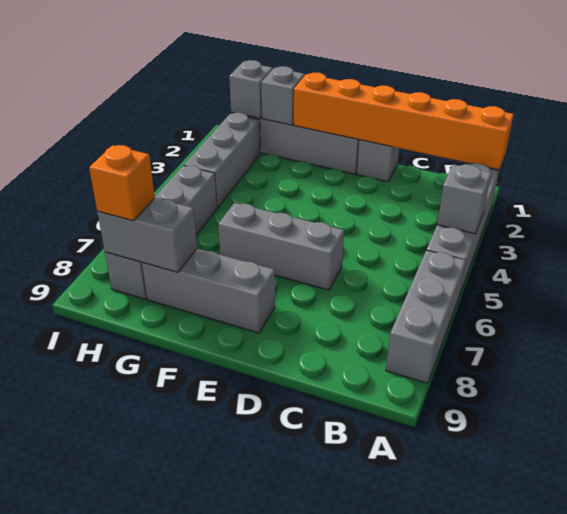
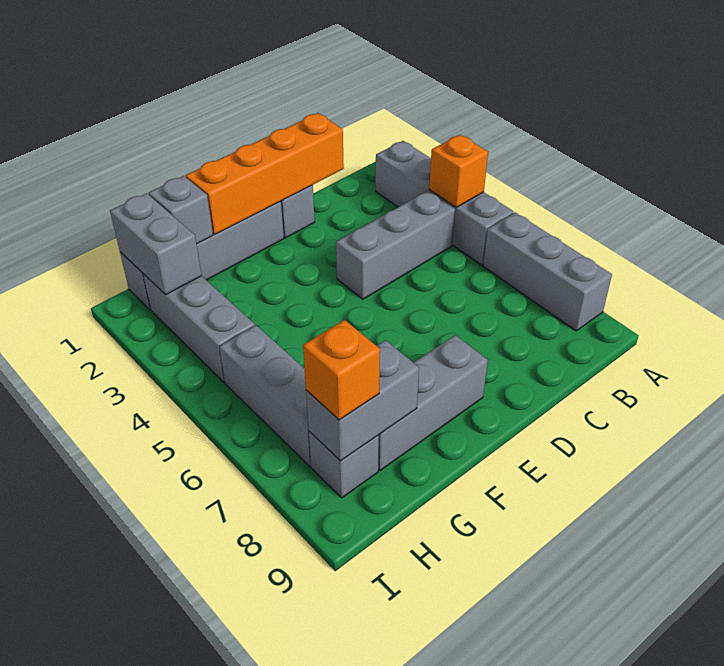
orange brick A1:F1 level 2 -> orange brick C1:F1 level 2
grey brick A4 level 2 -> orange brick A4 level 2
grey brick D6:F6 level 1 -> grey brick B4:D4 level 1
grey brick H1 level 2 -> grey brick H1:H2 level 2

